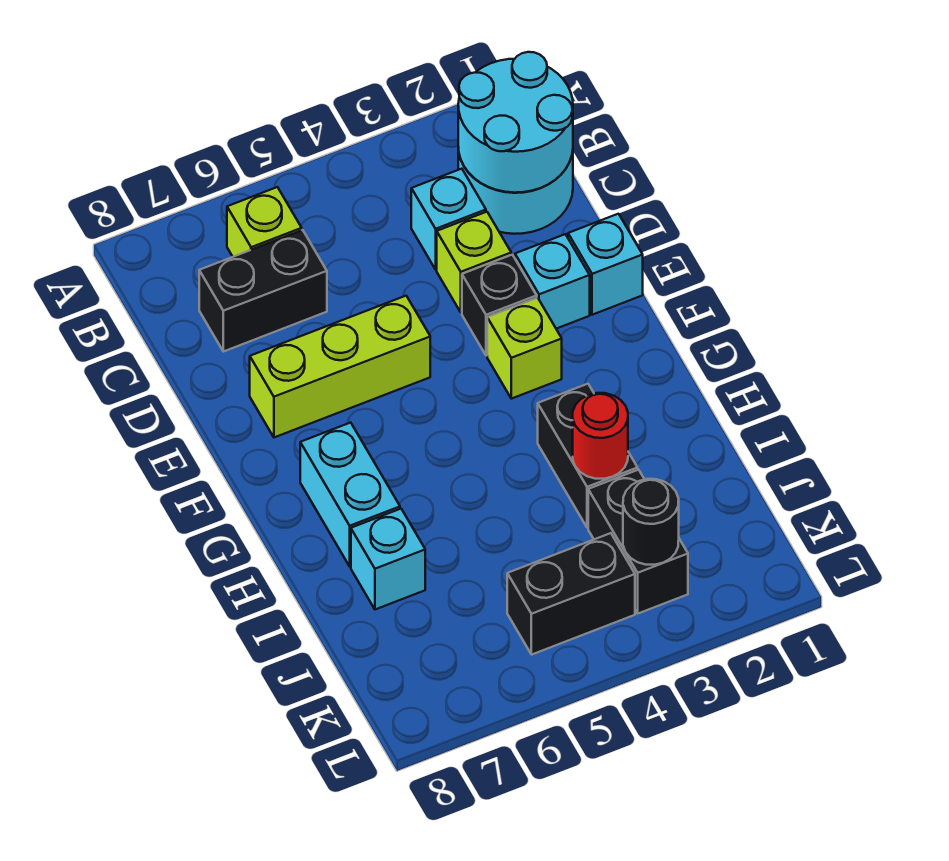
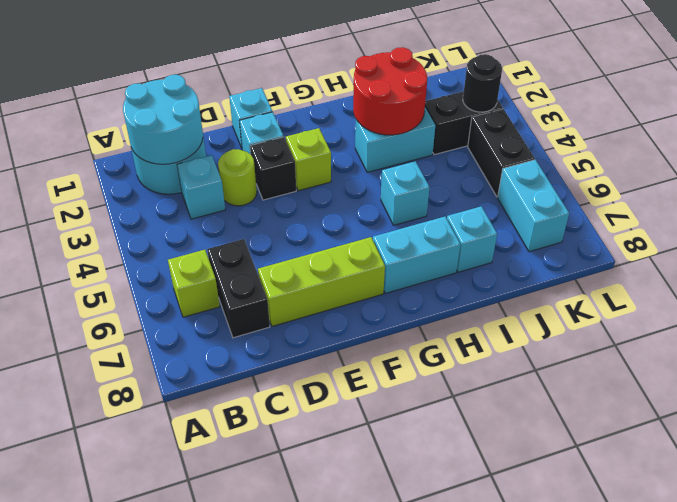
lime brick D3 level 1 -> lime round brick D3 level 1
lime brick E5:E7 level 1 -> lime brick D7:F7 level 1
black brick H3:I3 level 1 -> cyan brick H3:I3 level 1
none -> cyan brick H5 level 1
red round brick I3 level 2 -> red round brick H2:I3 level 2
none -> cyan brick K6:K7 level 1

